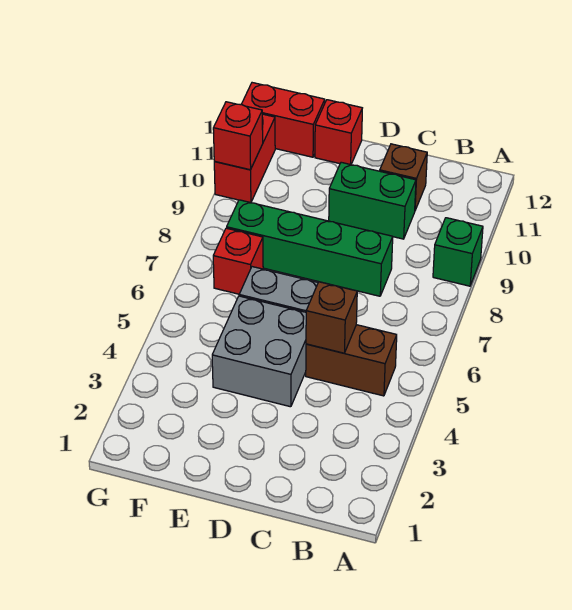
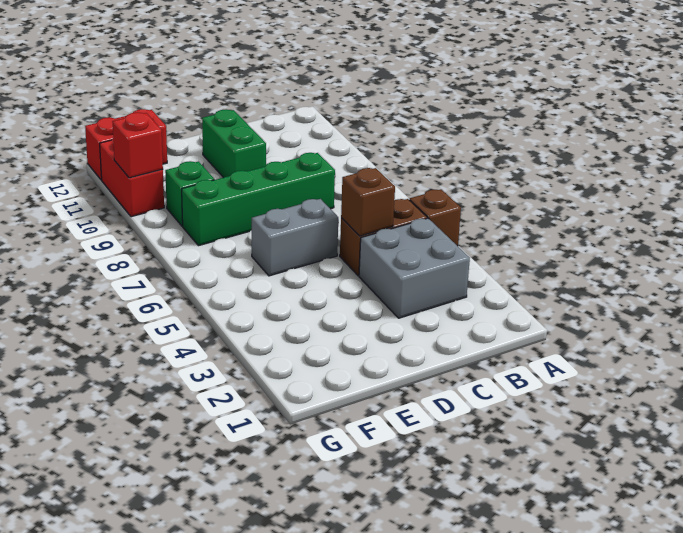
green brick A9 level 1 -> green brick F9 level 1
green brick C10:D10 level 1 -> green brick D10:D11 level 1
brown brick C11 level 1 -> brown brick A5 level 1
grey brick D4:E5 level 1 -> grey brick B3:C4 level 1
red brick E12 level 1 -> none
red brick F7 level 1 -> none

